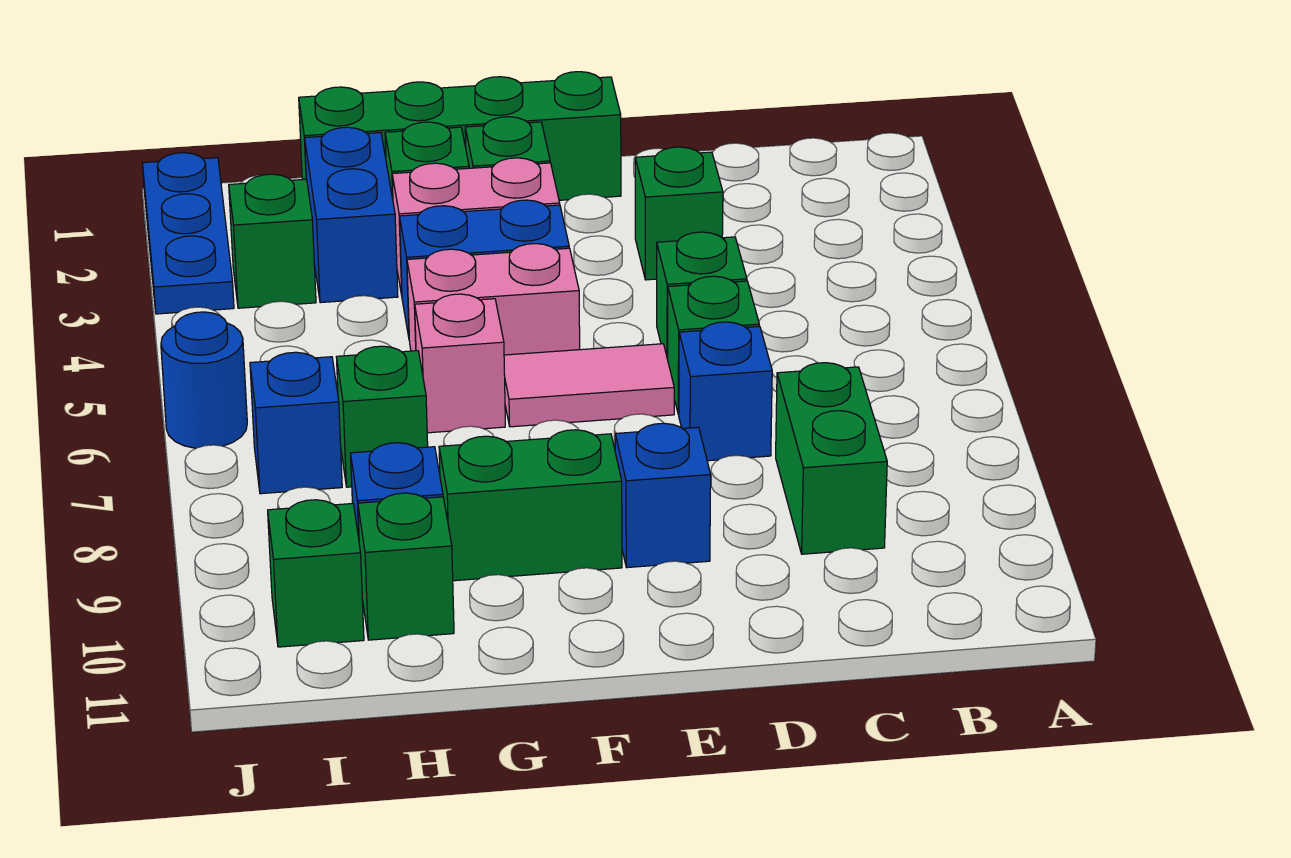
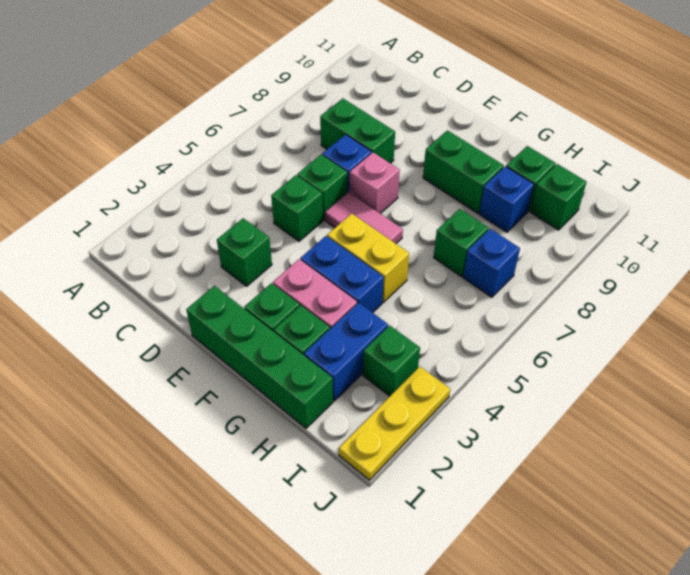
green brick C8:C9 level 1 -> green brick C8:D8 level 1
blue brick E9 level 1 -> none
pink brick F5:G5 level 1 -> yellow brick F5:G5 level 1
pink brick G6 level 1 -> pink brick E7 level 1
blue plate J1:J3 level 1 -> yellow plate J1:J3 level 1
blue round brick J6 level 1 -> none

